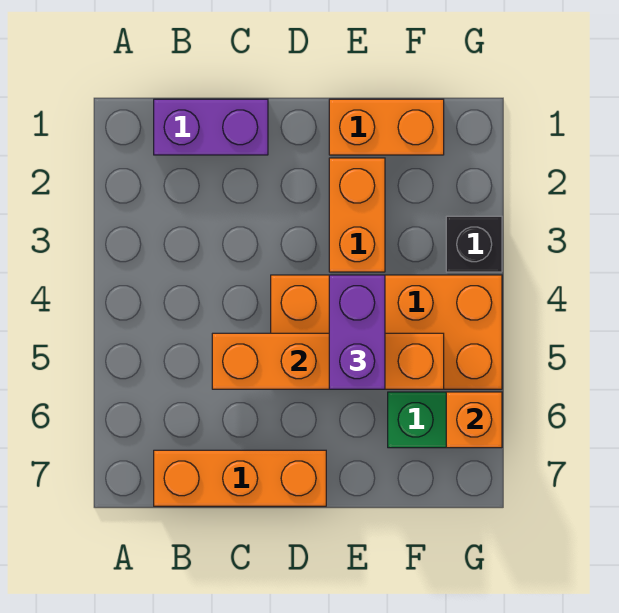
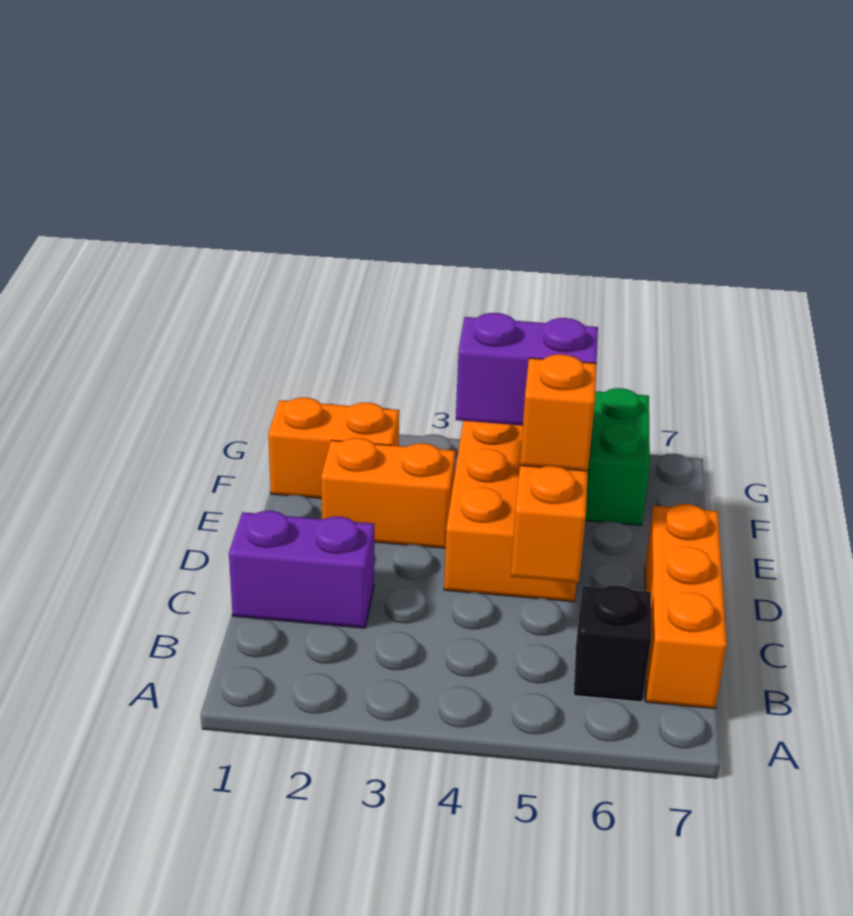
purple brick B1:C1 level 1 -> purple brick C1:C2 level 1
orange brick E1:F1 level 1 -> orange brick F1:F2 level 1
black brick G3 level 1 -> black brick B6 level 1
orange brick G6 level 2 -> orange brick D5 level 3

